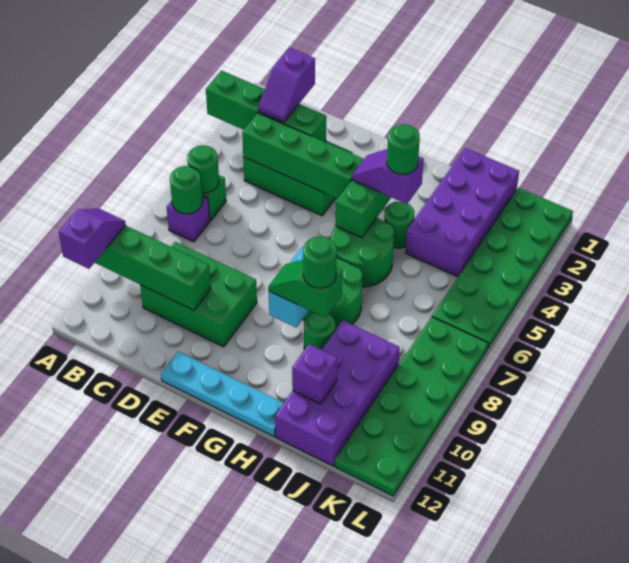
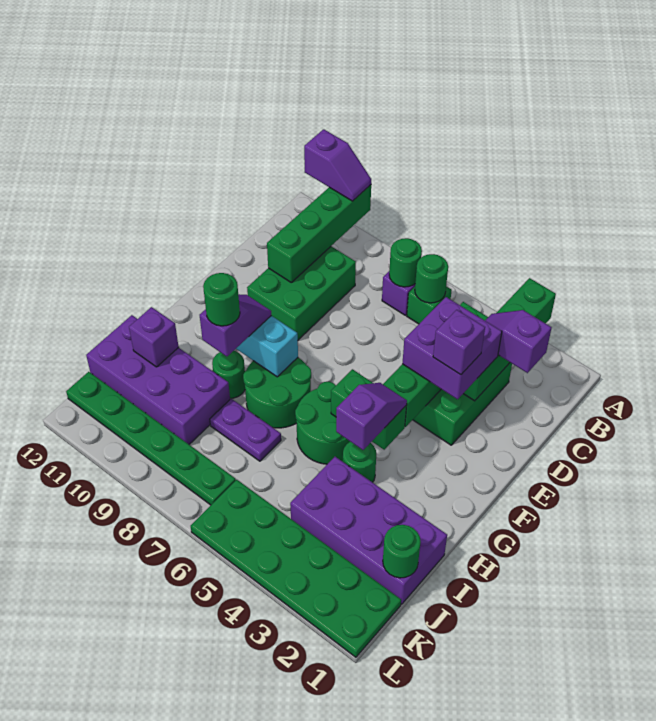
none -> purple brick D3:E4 level 3
none -> purple brick E3 level 4
cyan plate E12:H12 level 1 -> none
green slope G9:H9 level 3 top H -> purple slope G9:H9 level 3 top H
green round brick H4 level 4 -> green round brick J1 level 2
none -> purple plate I7:I8 level 1
green plate K7:L12 level 1 -> green plate K7:K12 level 1

